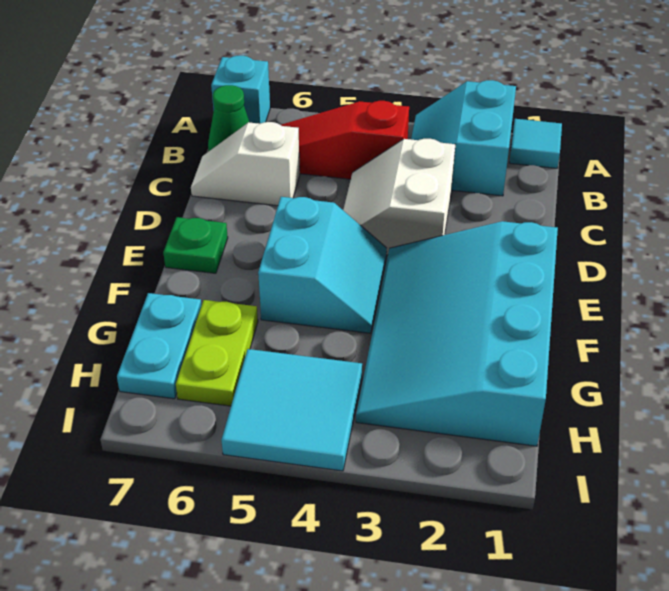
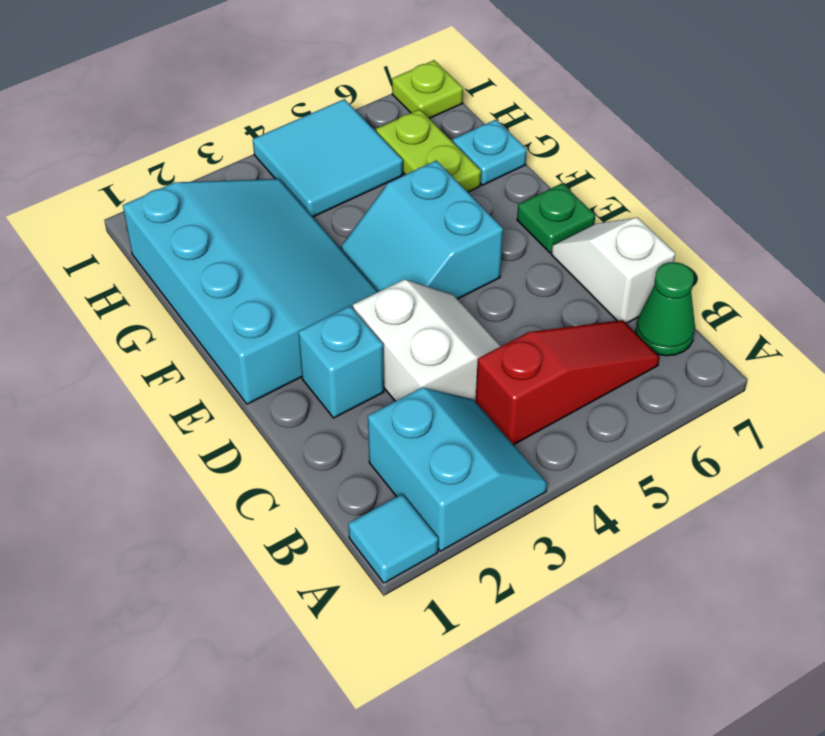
cyan brick A7 level 1 -> cyan brick D2 level 1
white slope C6:C7 level 1 top 6 -> white slope C7:D7 level 1 top C
cyan plate G7:H7 level 1 -> cyan plate G7 level 1
none -> lime plate I7 level 1

